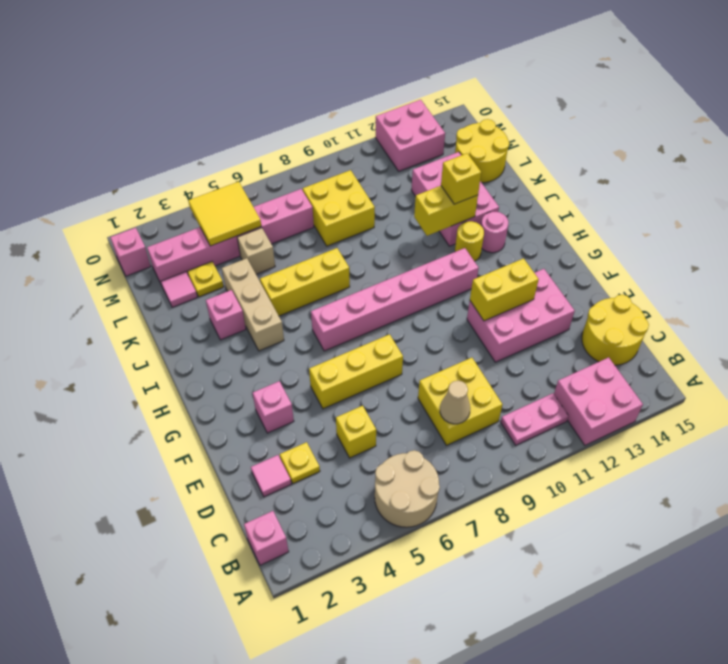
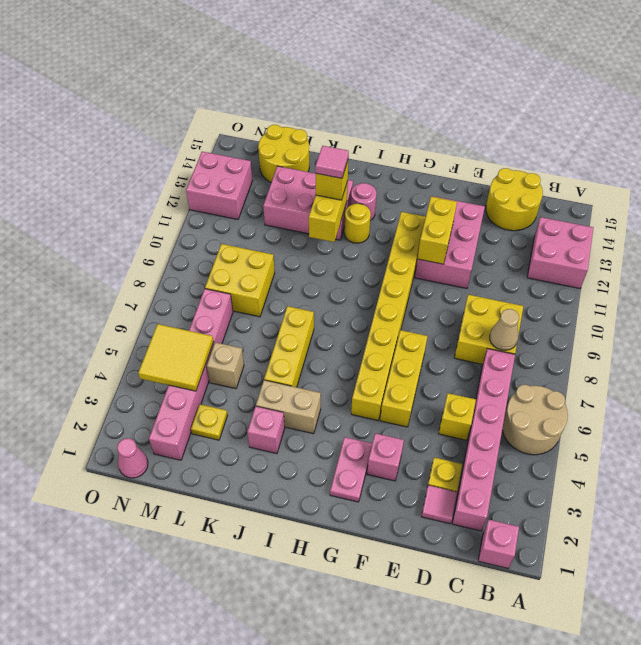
pink plate B10:B11 level 1 -> pink plate G2:G3 level 1
none -> yellow brick G5:G12 level 1
pink brick H6:H11 level 1 -> pink brick C2:C7 level 1
tan brick I4:K4 level 1 -> tan brick I4:J4 level 1
pink tile L2 level 1 -> pink tile J12 level 4
pink brick N1 level 1 -> pink cone N1 level 1

